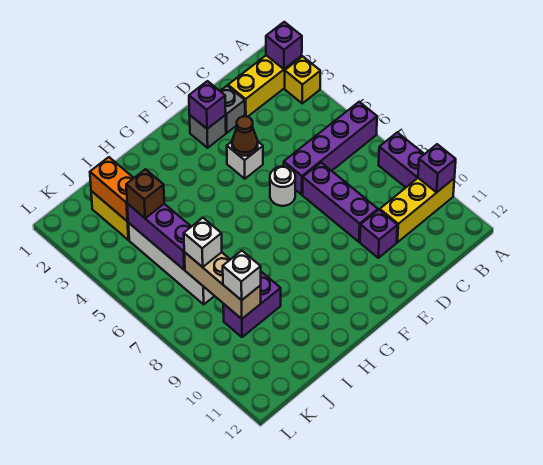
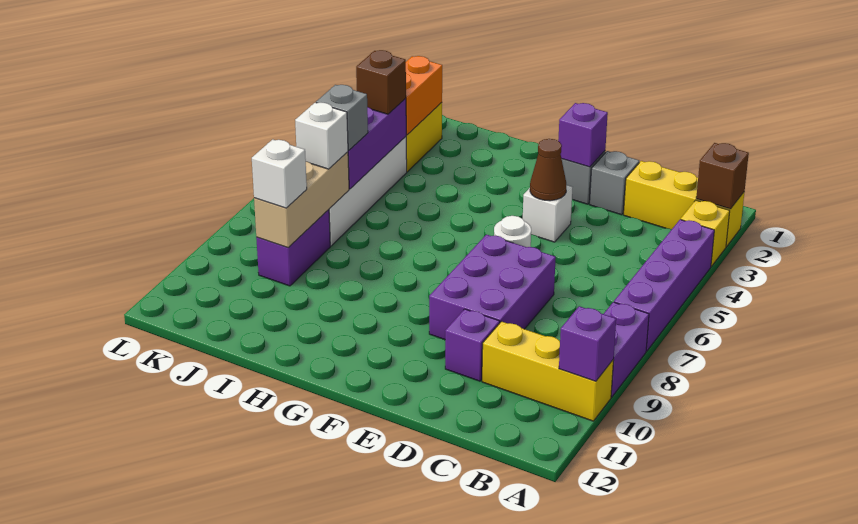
purple brick A2 level 2 -> brown brick A2 level 2
purple brick A6:D6 level 1 -> purple brick A4:A7 level 1
purple brick D7:D9 level 1 -> purple brick D7:E9 level 1
purple brick I9:J9 level 1 -> purple brick J8:J9 level 1
none -> grey brick J6 level 3

